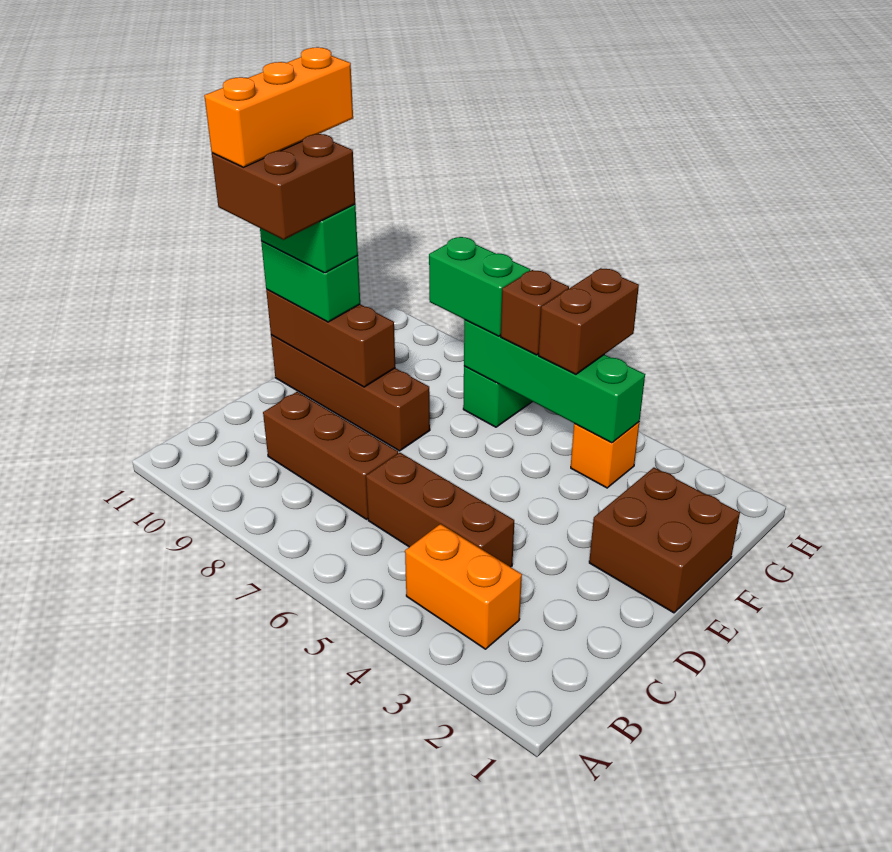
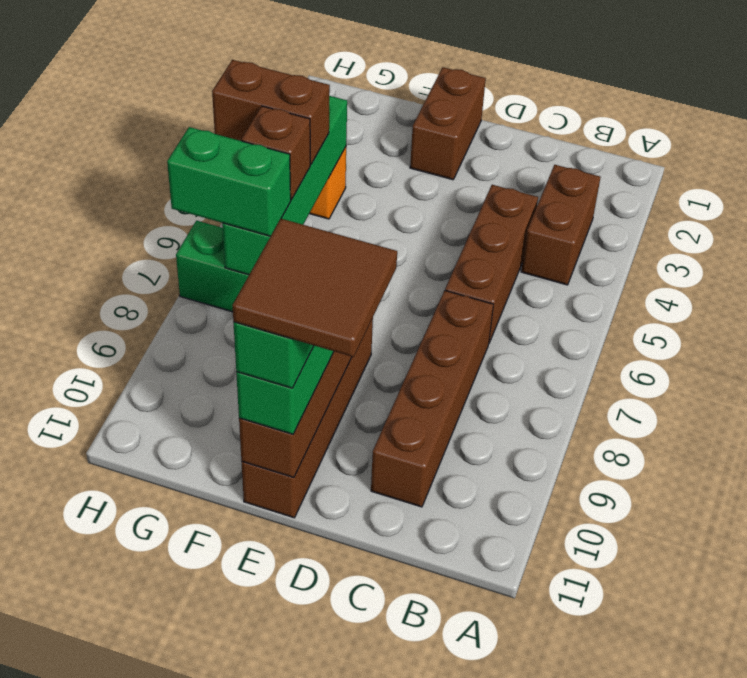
orange brick B3:B4 level 1 -> brown brick B3:B4 level 1
brown brick C7:C9 level 1 -> brown brick C7:C10 level 1
brown brick D10:E11 level 5 -> brown tile D10:E11 level 5
orange brick D11:F11 level 6 -> none
brown brick E1:F2 level 1 -> brown brick E1:E2 level 1
green brick G7:G8 level 3 -> green brick G7:H7 level 3

